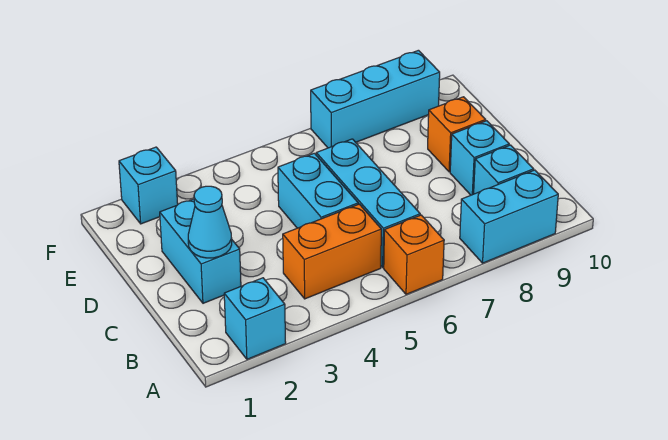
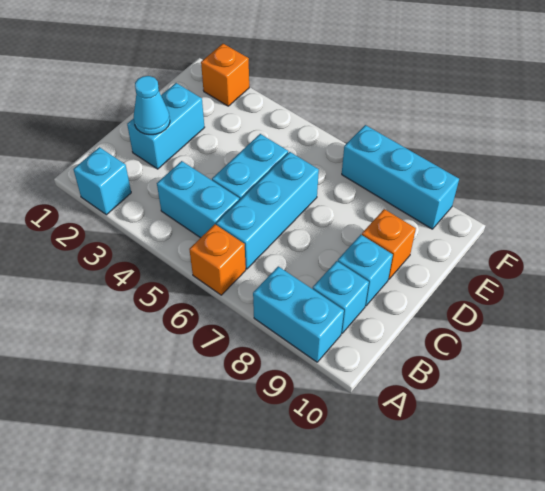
orange brick B4:B5 level 1 -> cyan brick B4:B5 level 1
cyan brick F2 level 1 -> orange brick F2 level 1

